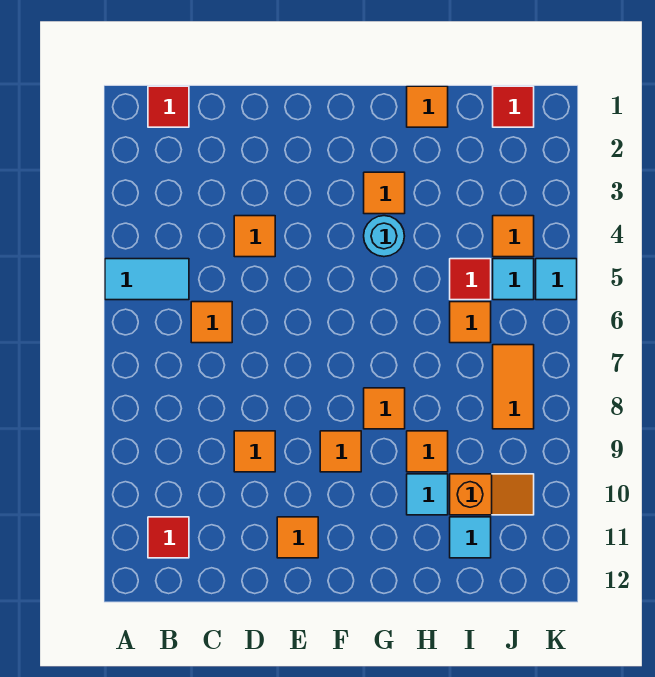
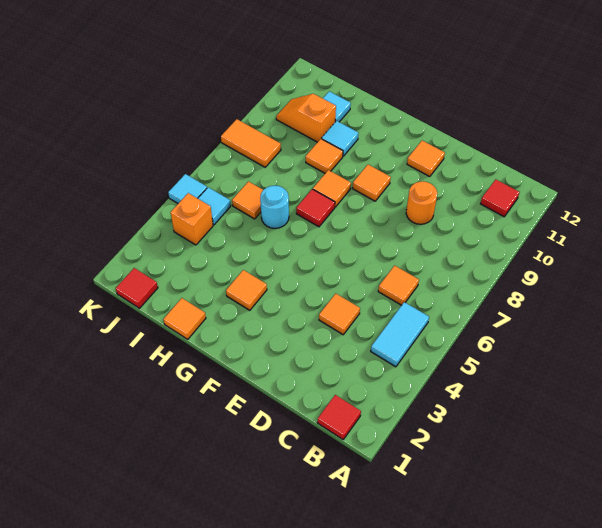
cyan tile A5:B5 level 1 -> cyan tile B4:B5 level 1
orange tile D9 level 1 -> orange round brick D9 level 1
cyan round brick G4 level 1 -> cyan round brick H6 level 1
red tile I5 level 1 -> red tile G7 level 1
orange tile J4 level 1 -> orange brick J4 level 1
orange tile J7:J8 level 1 -> orange tile J8:K8 level 1

